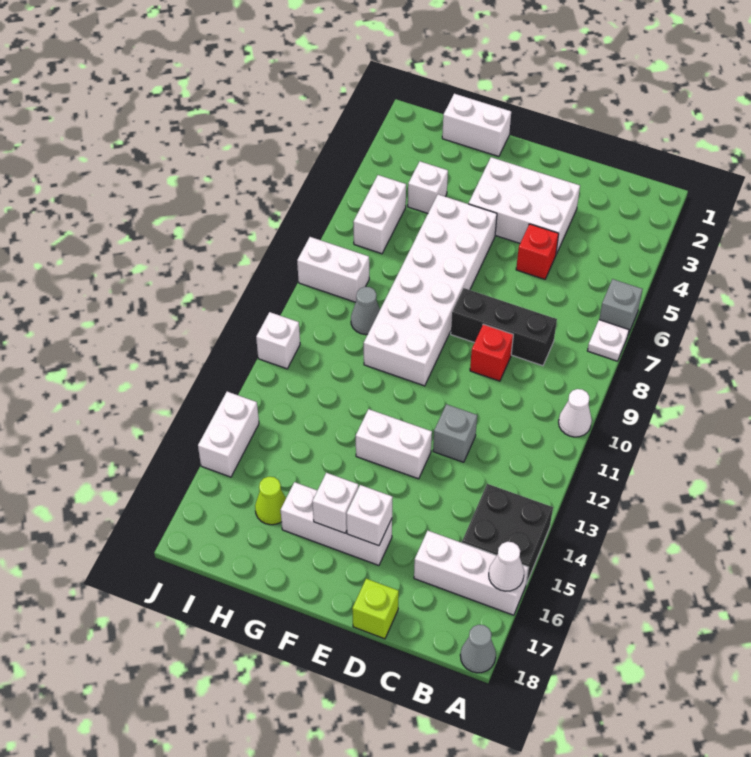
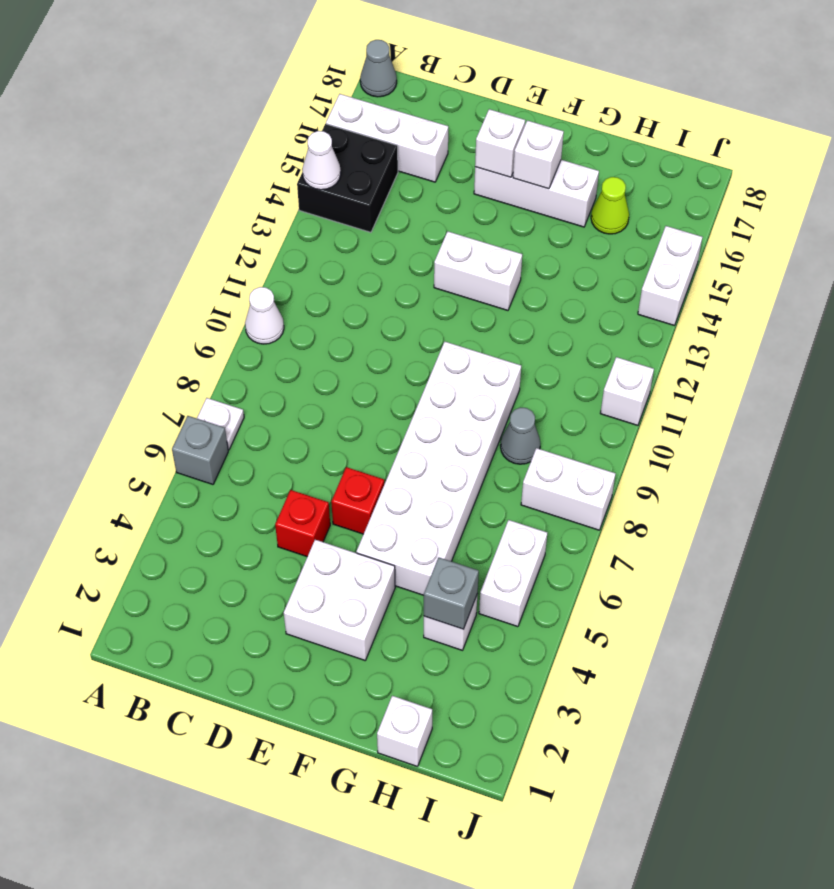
white cone A16 level 2 -> white cone A14 level 2
black brick C8:E8 level 1 -> none
white brick D3:F4 level 1 -> white brick E3:F4 level 1
red brick D9 level 1 -> red brick E6 level 1
grey brick D12 level 1 -> grey brick H4 level 2
lime brick D18 level 1 -> none
white brick G1:H1 level 1 -> white brick H1 level 1

